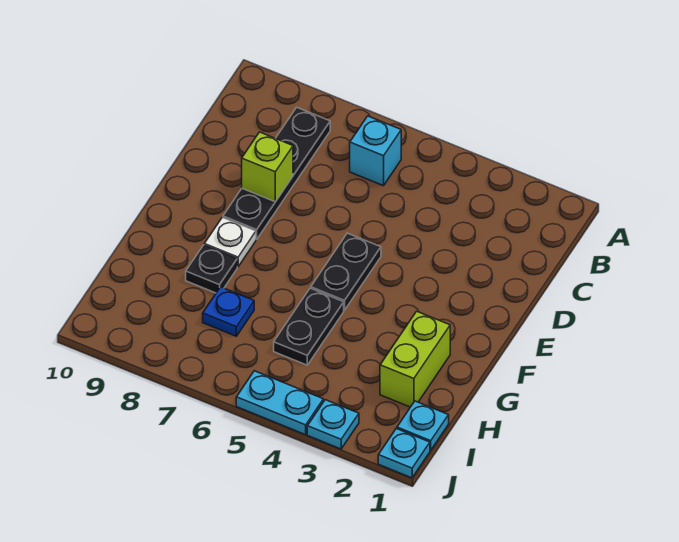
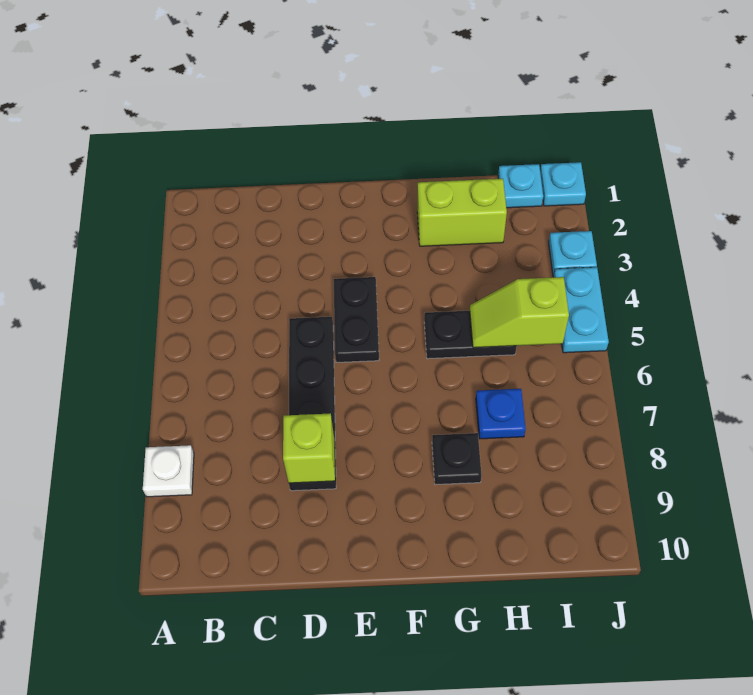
cyan brick B6 level 1 -> none
black plate B8:E8 level 1 -> black plate D5:D8 level 1
black plate E5:F5 level 1 -> black plate E4:E5 level 1
white plate F8 level 1 -> white plate A8 level 1
none -> lime slope H5:I5 level 2 top I

